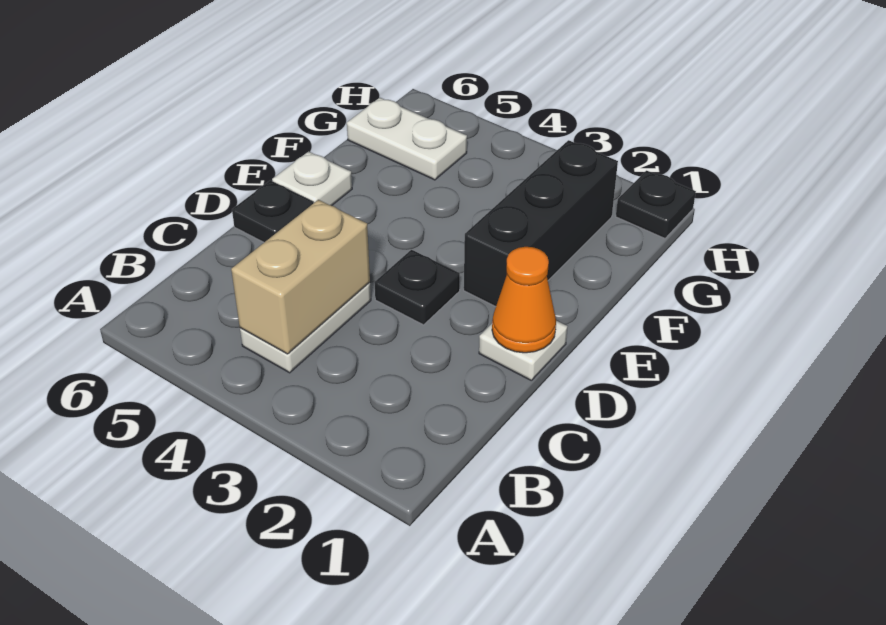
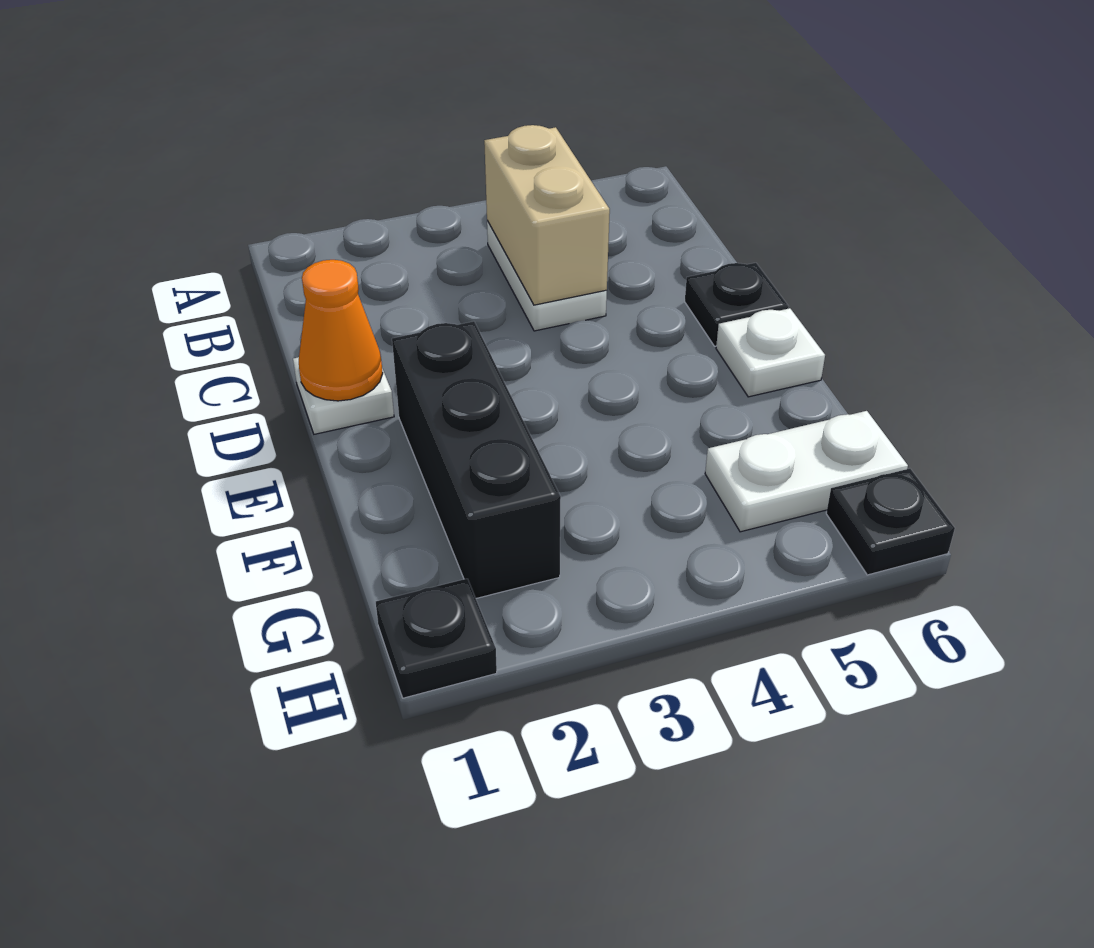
black plate D3 level 1 -> black plate H6 level 1

